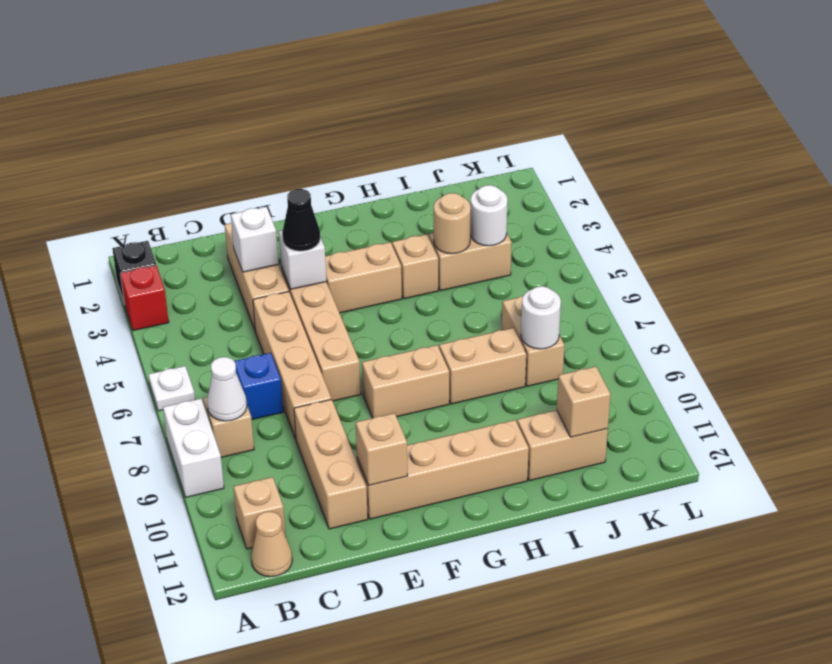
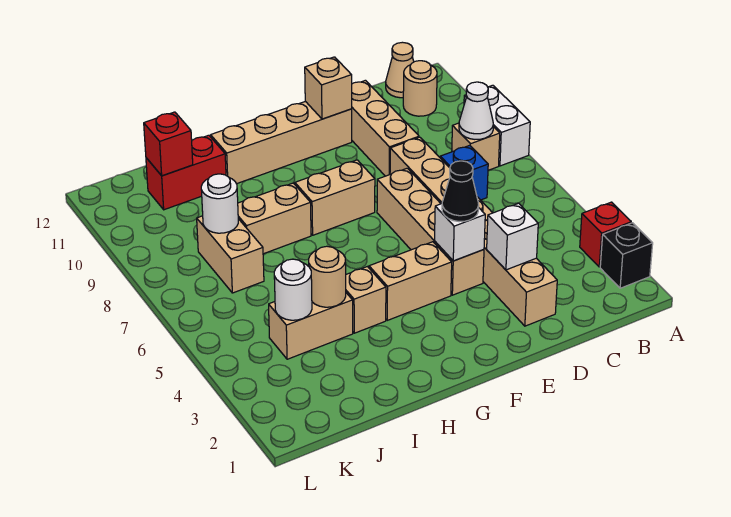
white plate A6 level 1 -> none
tan brick B11 level 1 -> tan round brick B11 level 1
tan brick I11:J11 level 1 -> red brick I11:J11 level 1
tan brick J11 level 2 -> red brick J11 level 2

